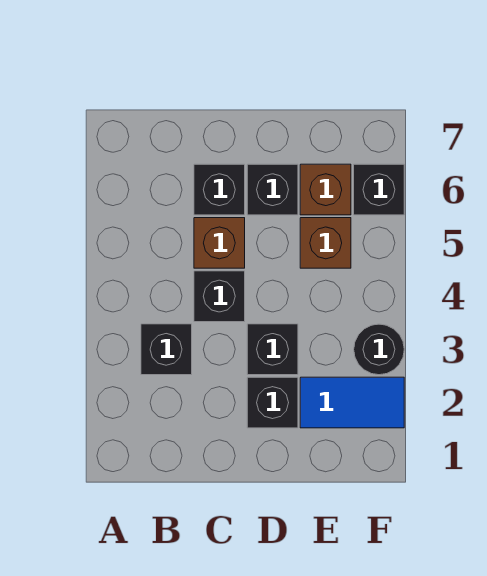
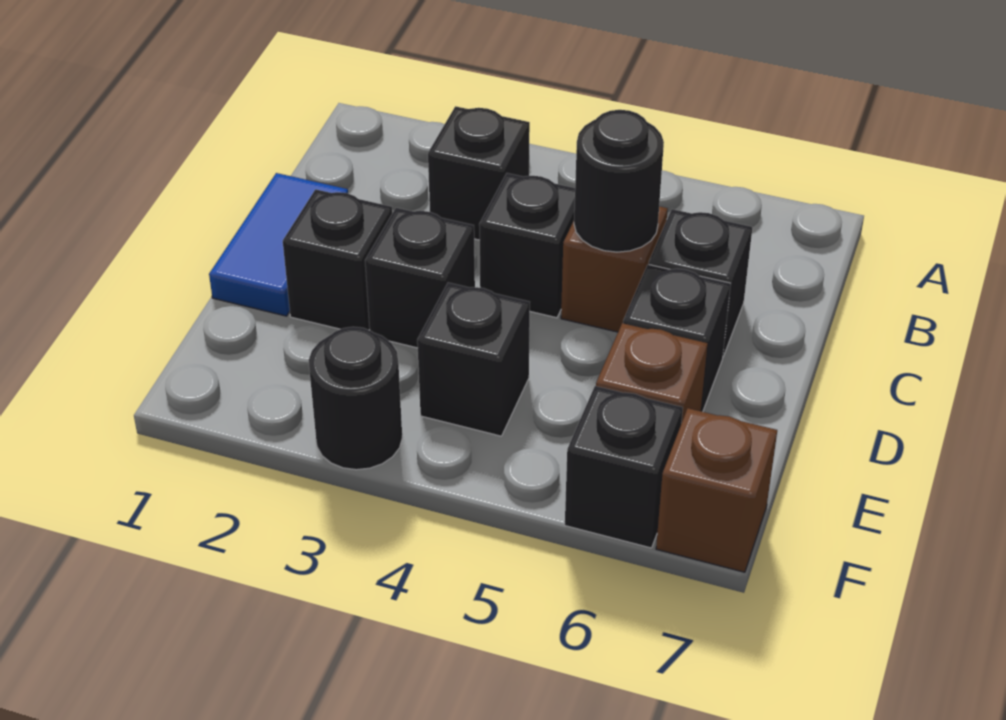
none -> black round brick C5 level 2
blue tile E2:F2 level 1 -> blue tile C1:D1 level 1
none -> black brick E4 level 1
brown brick E5 level 1 -> brown brick F7 level 1

